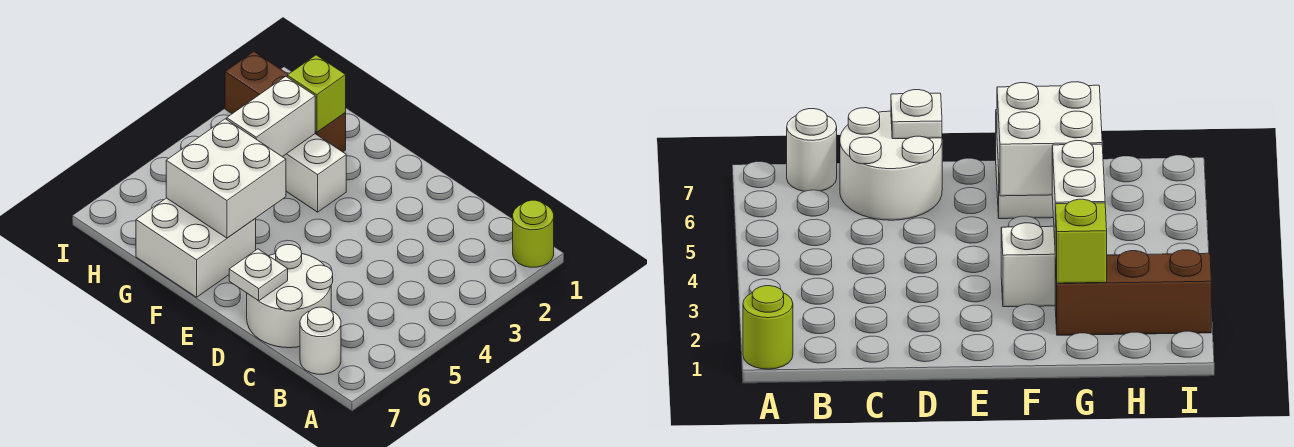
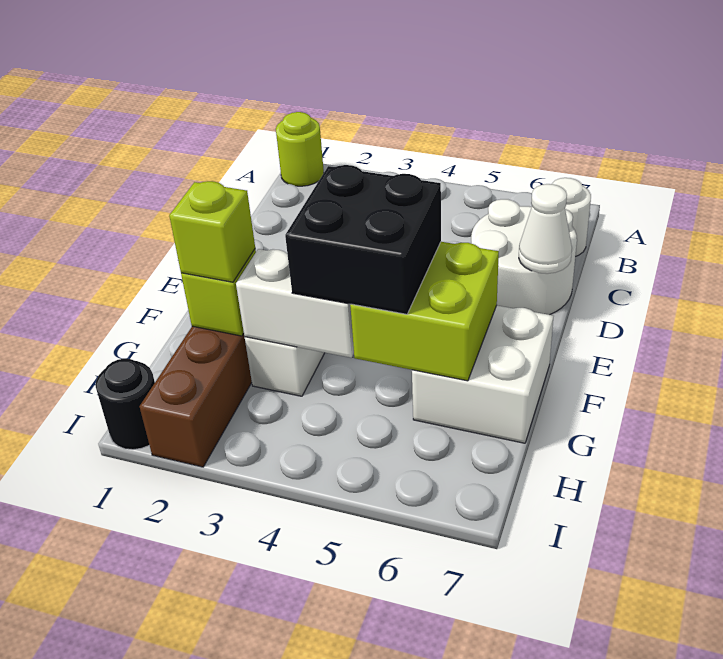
white plate D7 level 2 -> white cone D7 level 2
none -> black brick F4:G5 level 3
white brick F5:G6 level 2 -> lime brick F5:G6 level 2
none -> lime brick G2 level 3
none -> black round brick I1 level 1

